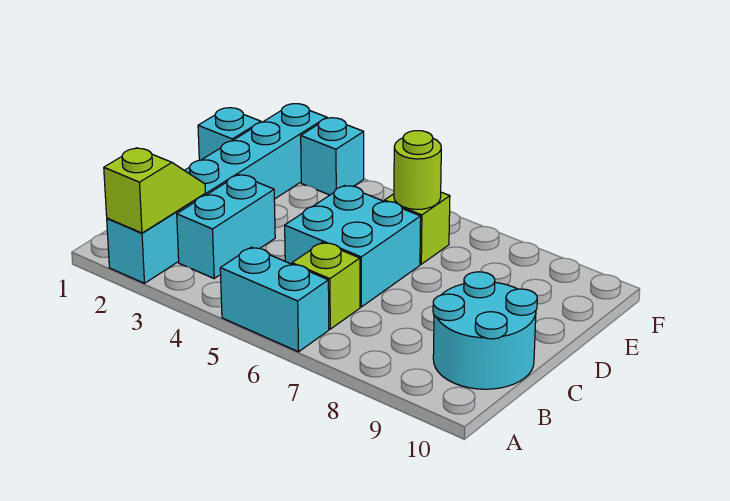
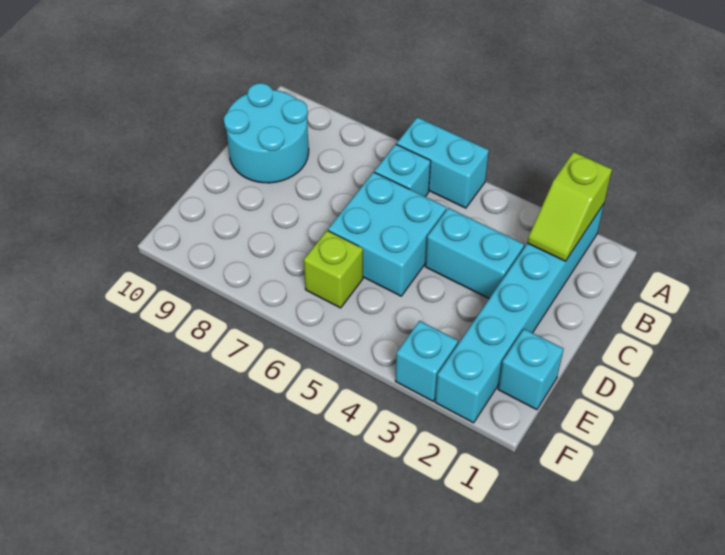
cyan brick B3:C3 level 1 -> cyan brick C3:C4 level 1
lime brick B6 level 1 -> cyan brick B6 level 1
lime round brick E6 level 2 -> none

